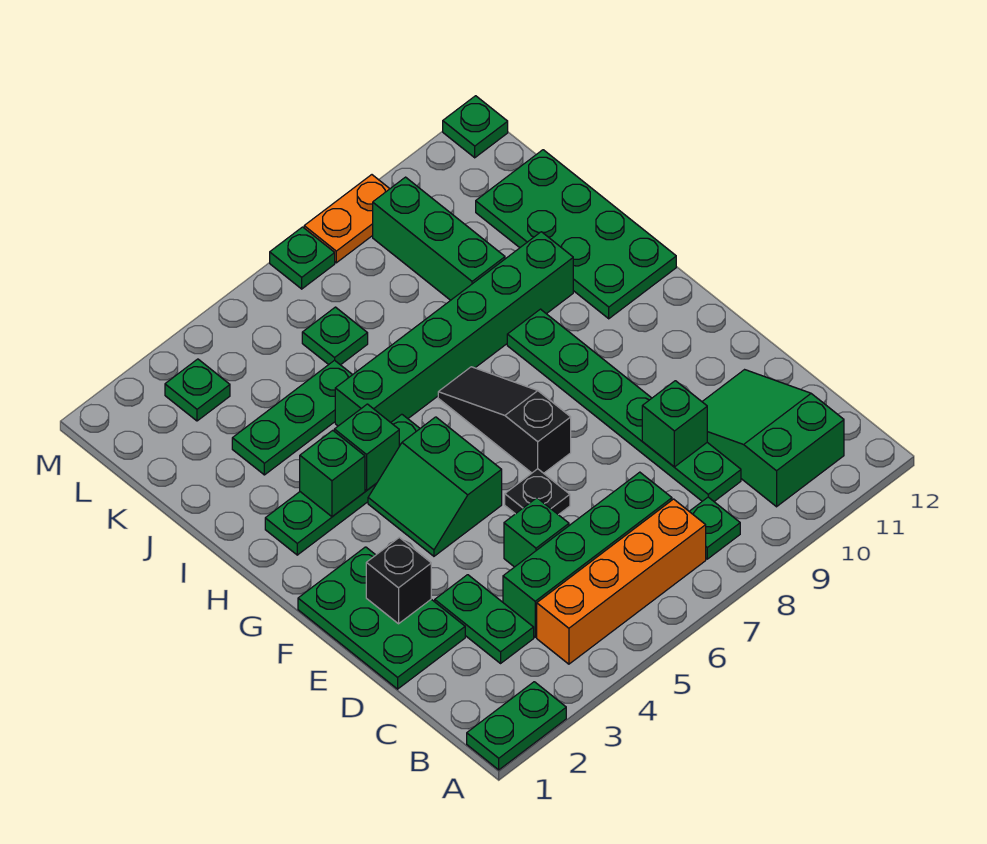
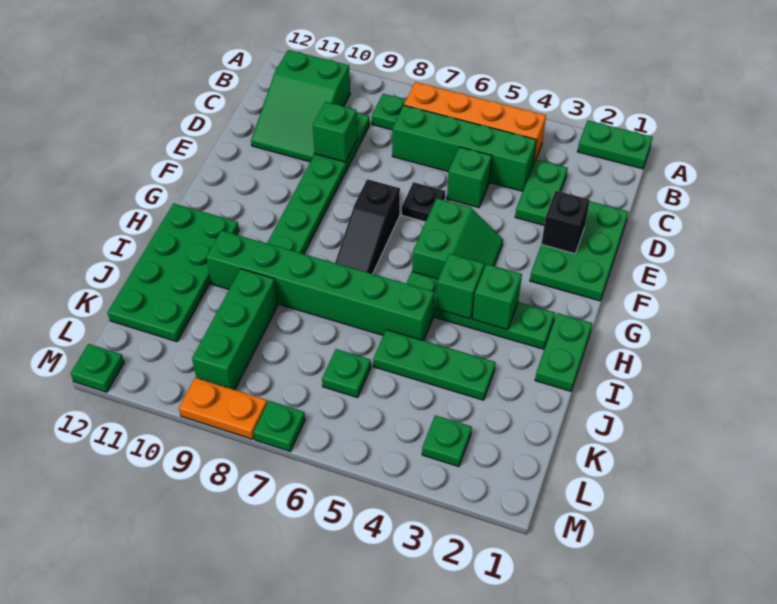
none -> green plate H1:I1 level 1

